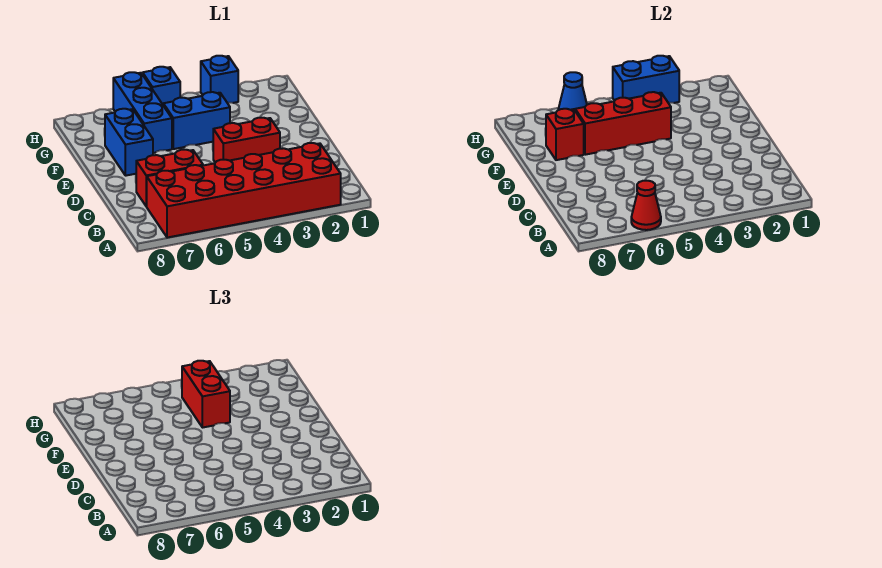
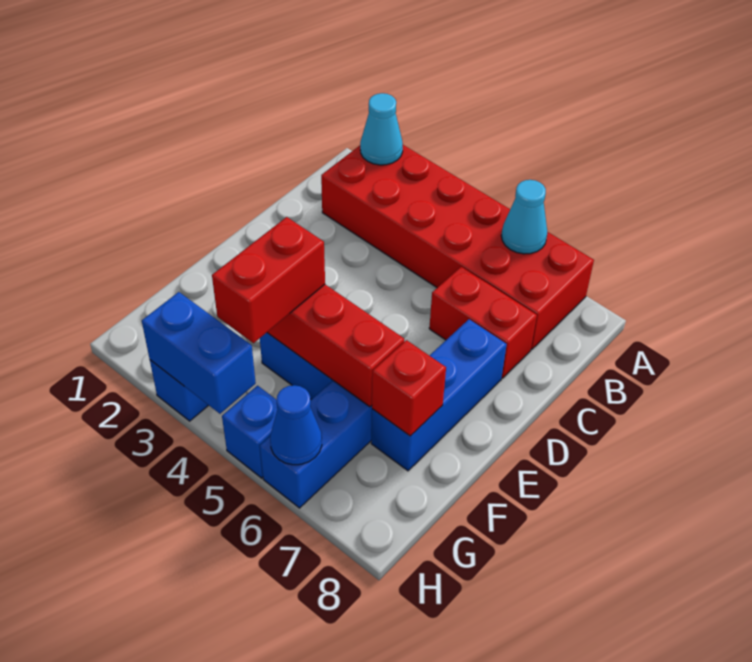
none -> cyan cone A2 level 2
red cone A6 level 2 -> cyan cone A6 level 2
red brick D3:D4 level 1 -> none
blue brick E7:F7 level 1 -> blue brick D7:F7 level 1

